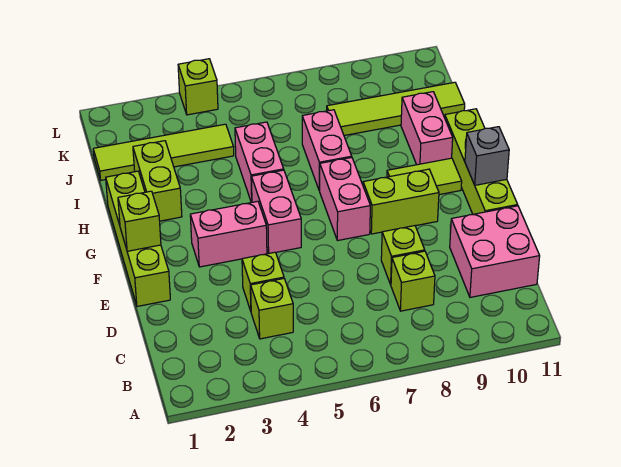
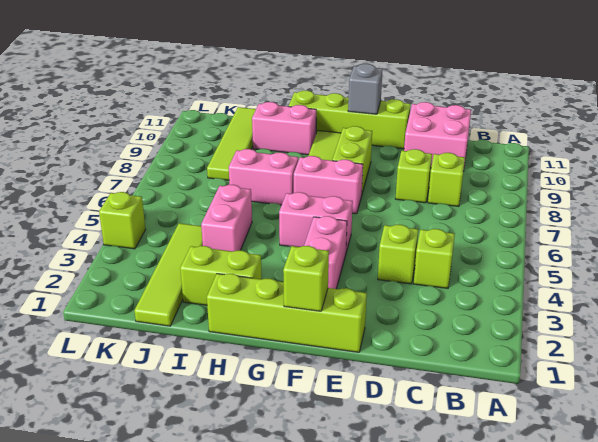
pink brick H5:I5 level 1 -> pink brick I4:I5 level 1

